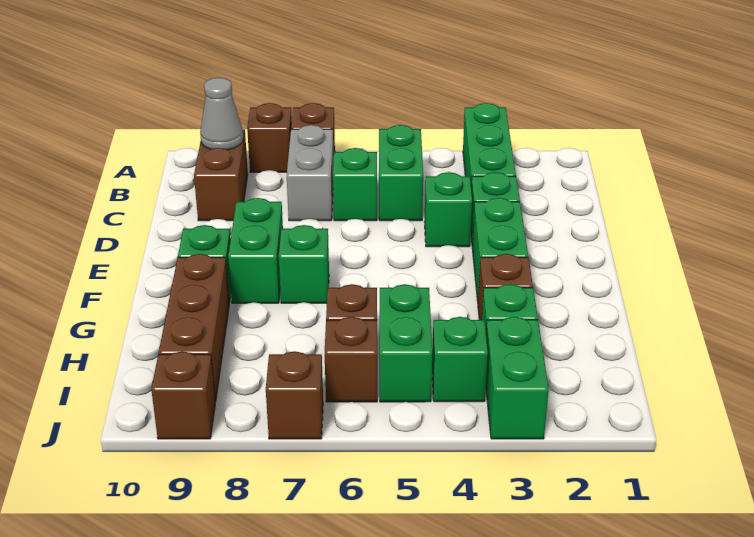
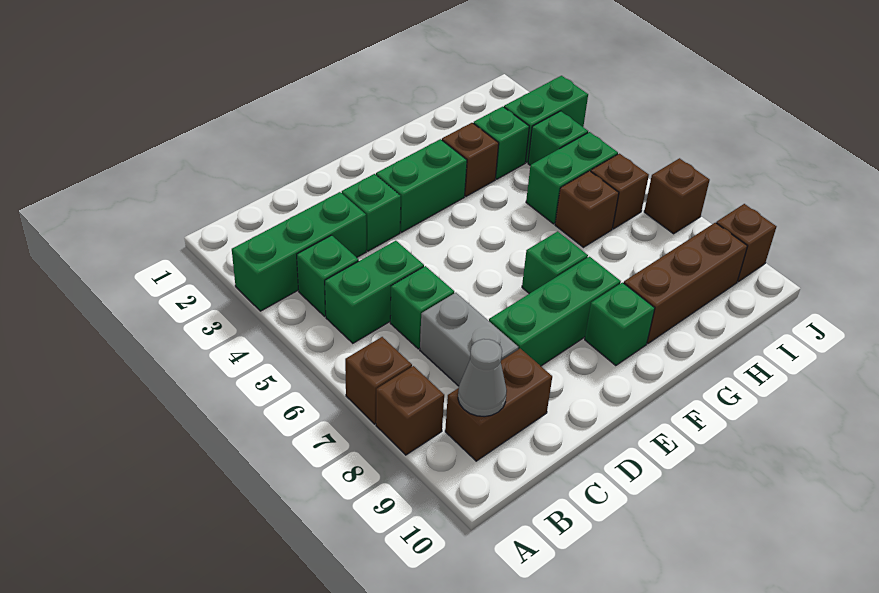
grey brick B7:C7 level 1 -> grey brick C7:C8 level 1
green brick D4 level 1 -> green brick B4 level 1
green brick E8:F8 level 1 -> green brick D8:F8 level 1

